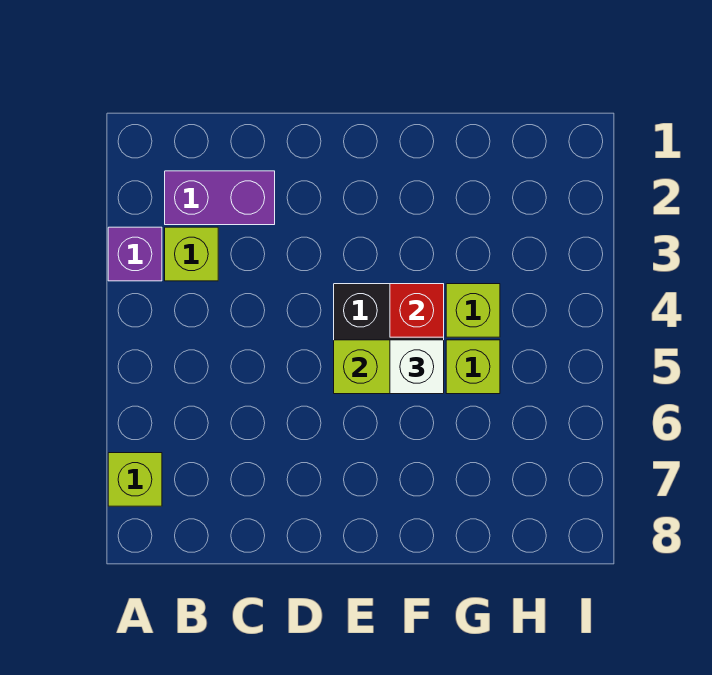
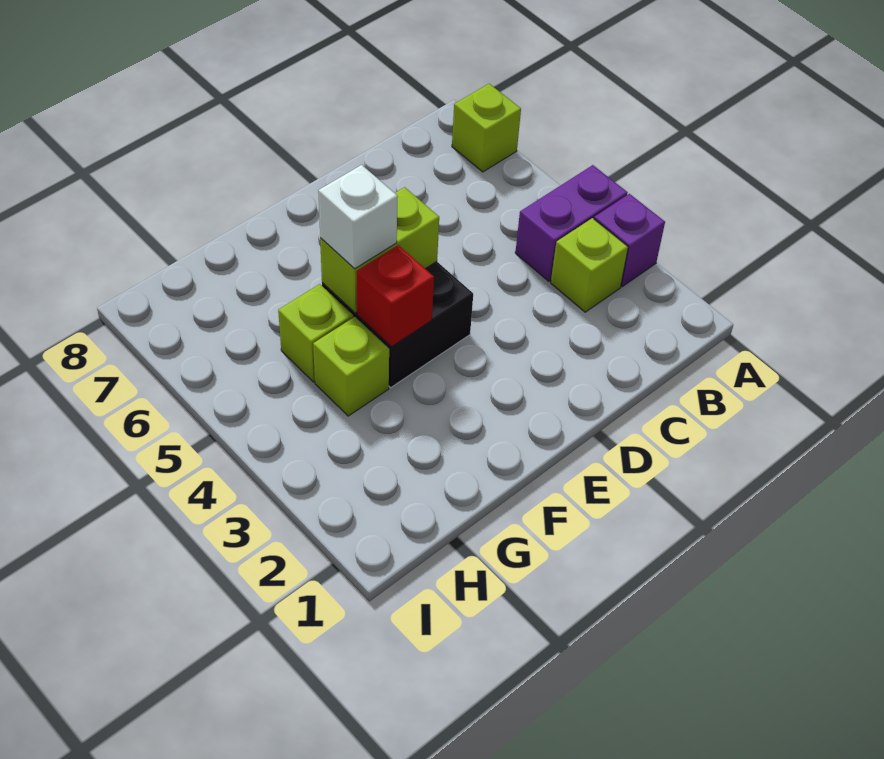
purple brick B2:C2 level 1 -> purple brick A4:B4 level 1

